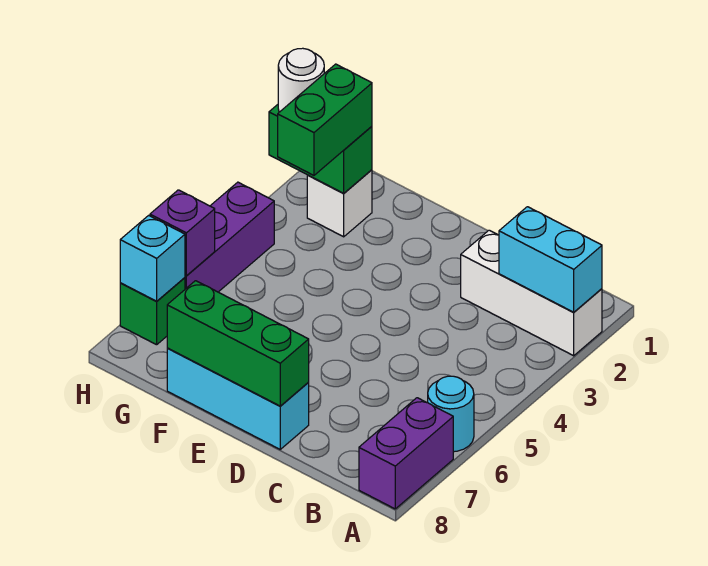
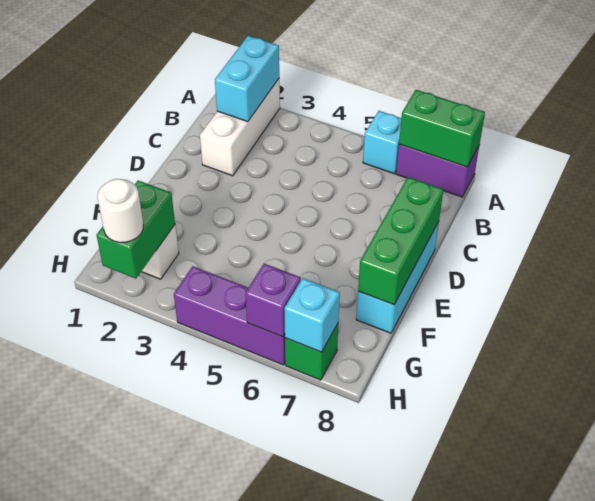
cyan round brick A6 level 1 -> cyan brick A6 level 1
green brick G2:G3 level 3 -> green brick A7:A8 level 2

